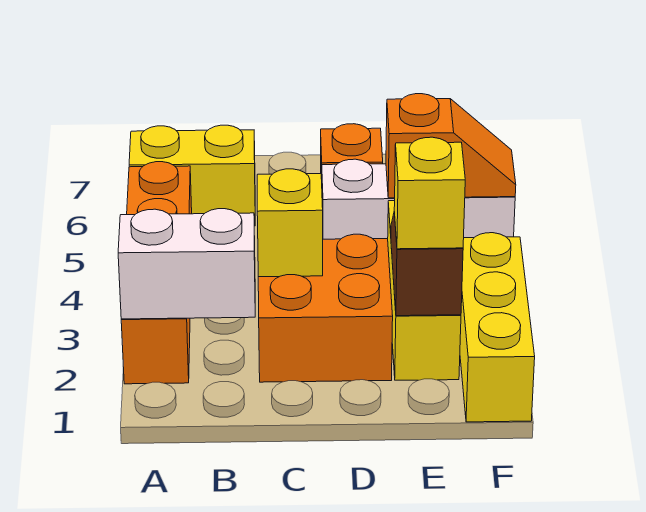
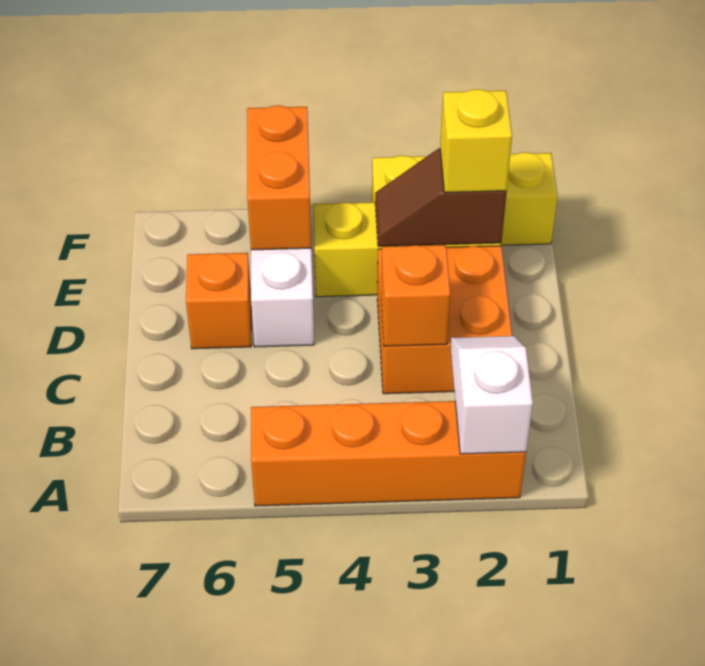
white brick A2:B2 level 2 -> white slope A2:B2 level 2 top A
yellow brick A6:B6 level 1 -> none
yellow brick C3 level 2 -> orange brick C3 level 2
orange slope E5:F5 level 2 top E -> orange brick E5:F5 level 2

